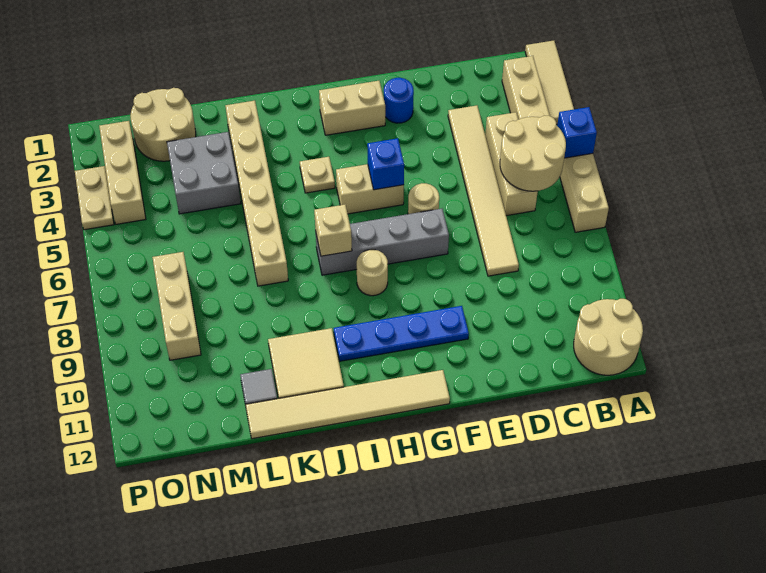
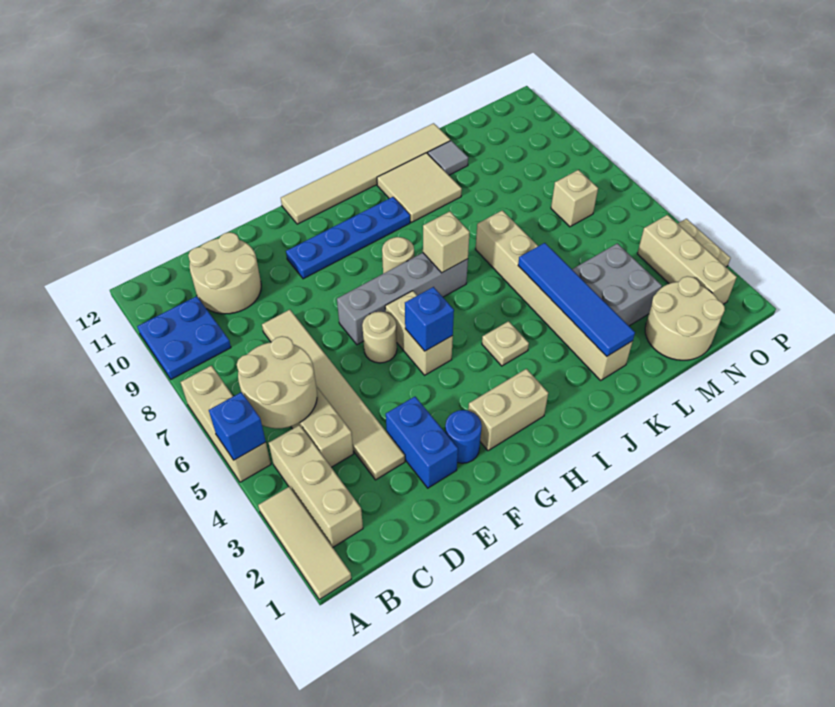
none -> blue plate A9:B10 level 1
tan round brick A11:B12 level 1 -> tan round brick C10:D11 level 1
none -> blue brick E2:E3 level 1
tan brick G5:H5 level 1 -> tan brick G5:G6 level 1
none -> blue tile K2:K5 level 2
tan brick N7:N9 level 1 -> tan brick N7 level 1

